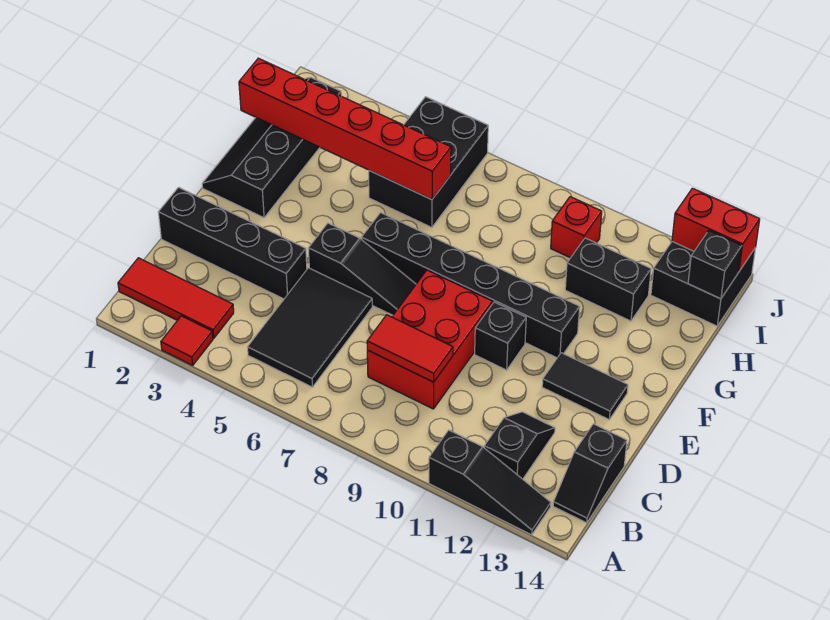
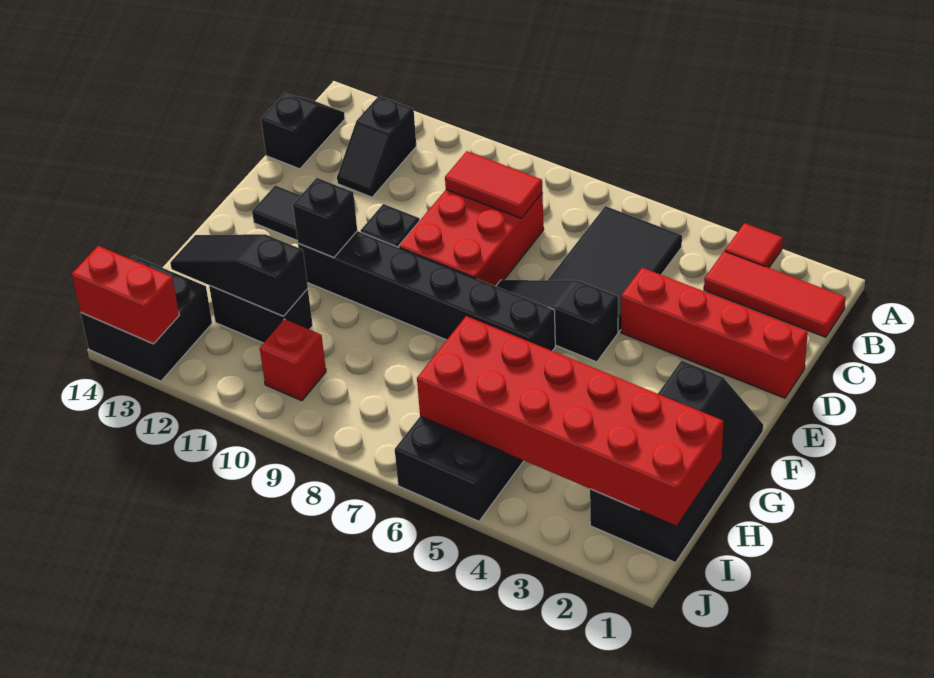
black slope A11:A13 level 1 top 11 -> black slope H11:H13 level 2 top 11
black brick D1:D4 level 1 -> red brick D1:D4 level 1
red brick H1:H6 level 2 -> red brick H1:I6 level 2
black brick I14 level 2 -> black brick F11 level 2

